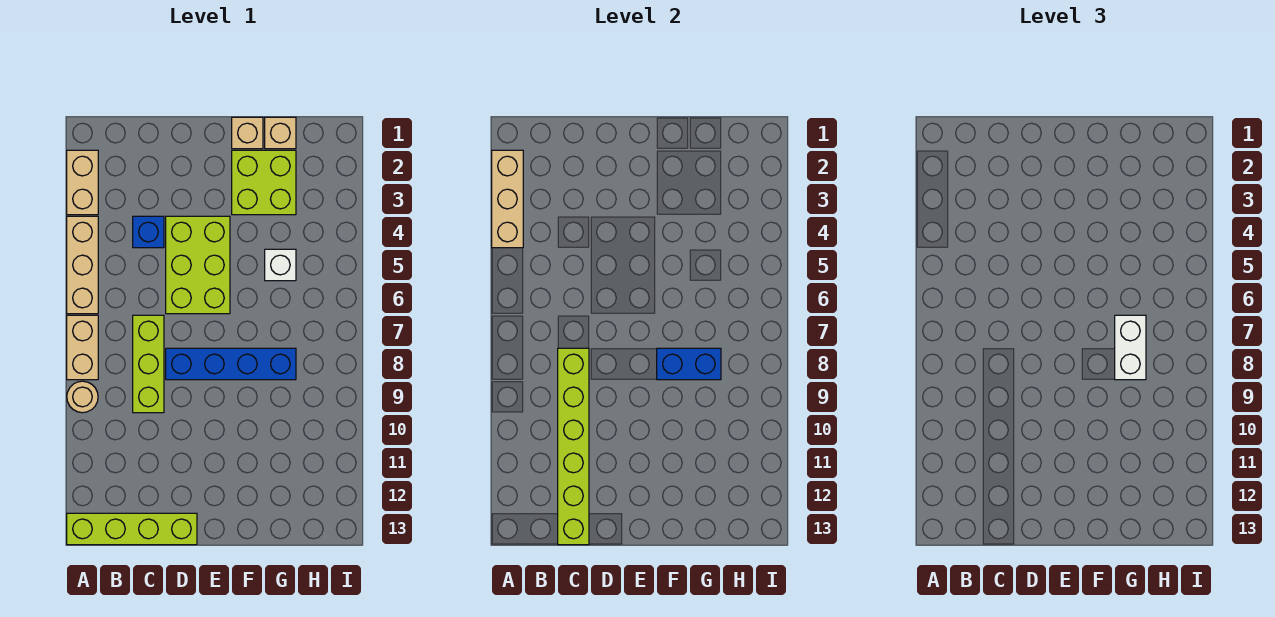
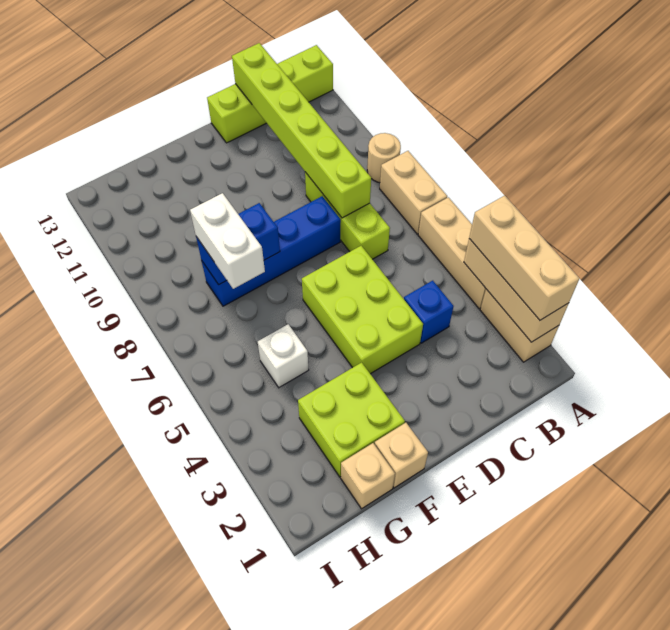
none -> tan brick A2:A4 level 3

